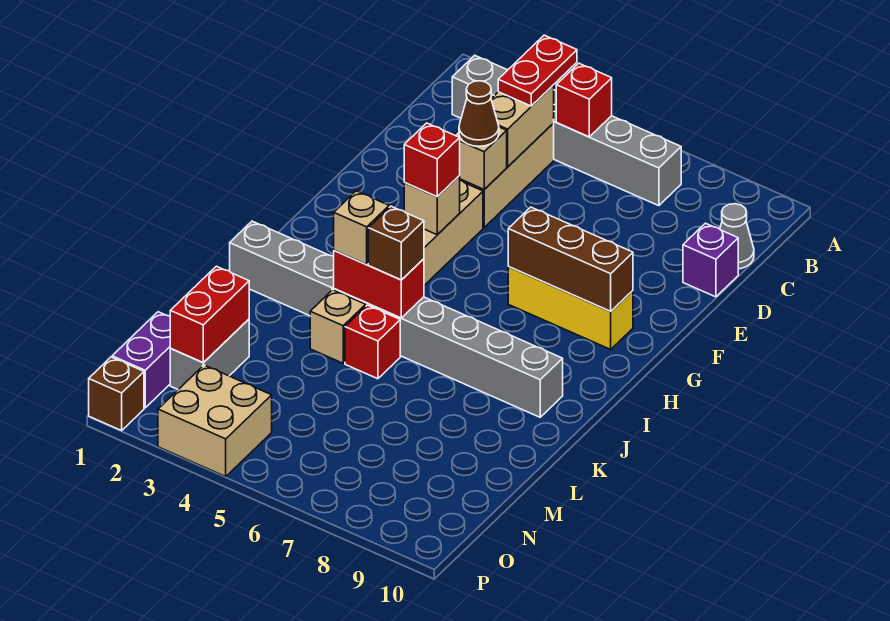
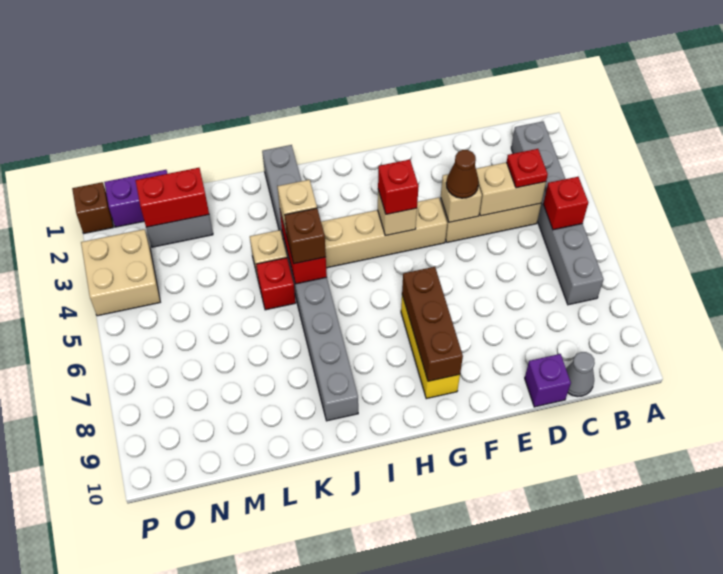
red plate B4:C4 level 3 -> red plate C4 level 3

